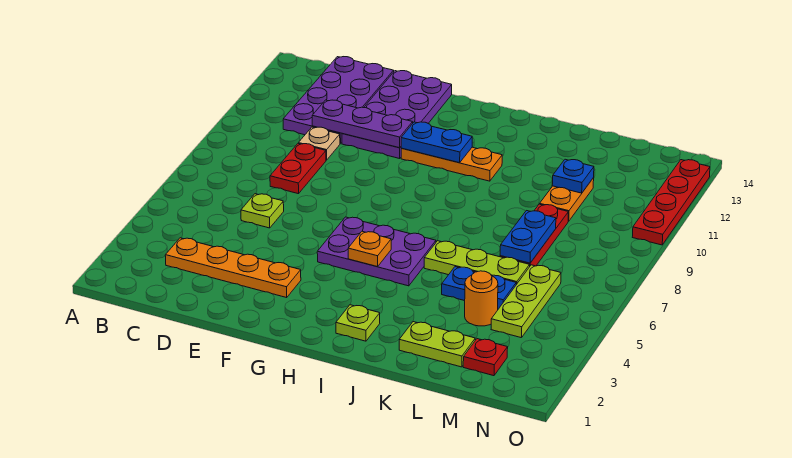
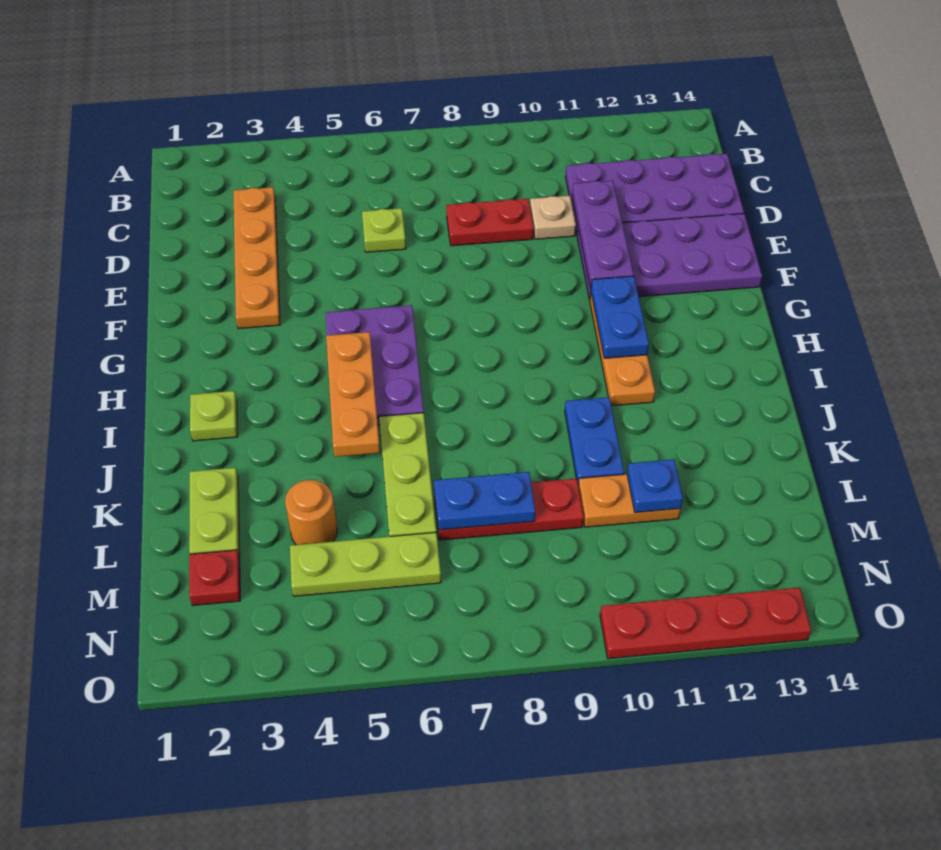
orange plate H5 level 2 -> orange plate H5:J5 level 2
blue plate K5:L5 level 1 -> blue plate J10:K10 level 1

